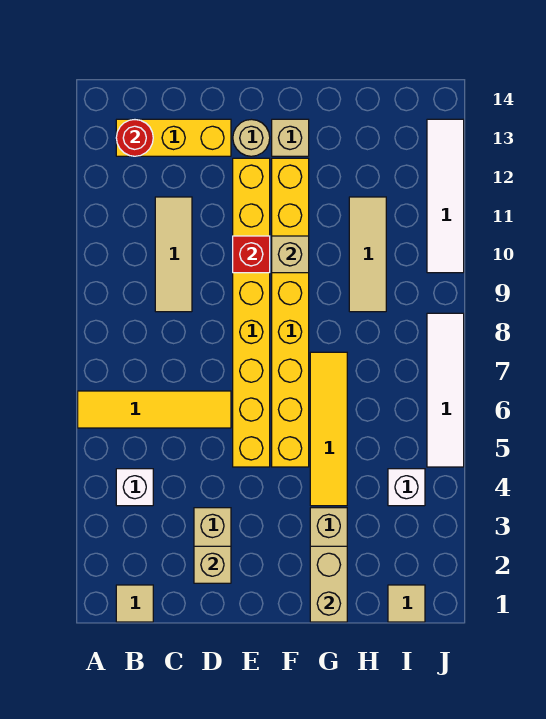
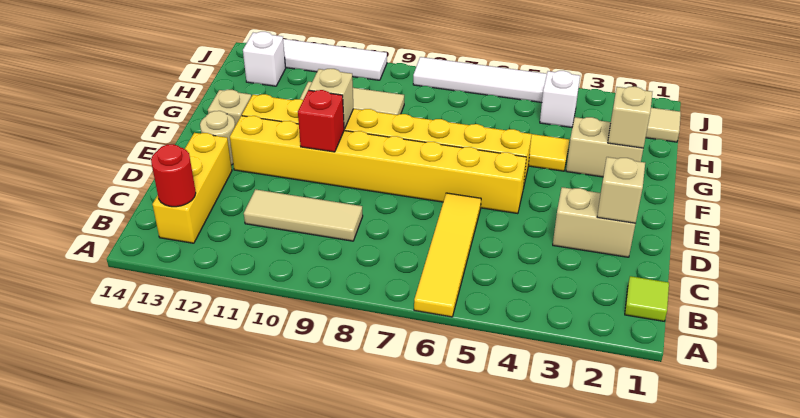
tan tile B1 level 1 -> lime tile B1 level 1
white brick B4 level 1 -> white brick I13 level 1
tan brick G1:G2 level 2 -> tan brick G2 level 2

